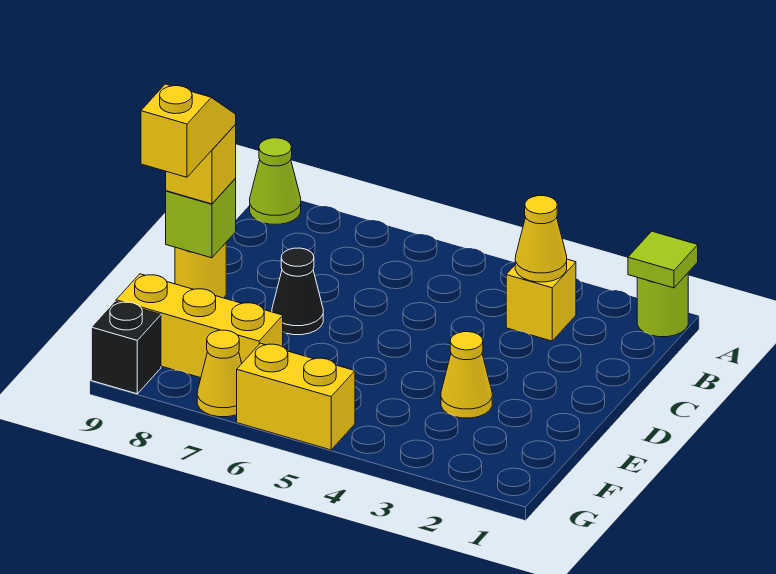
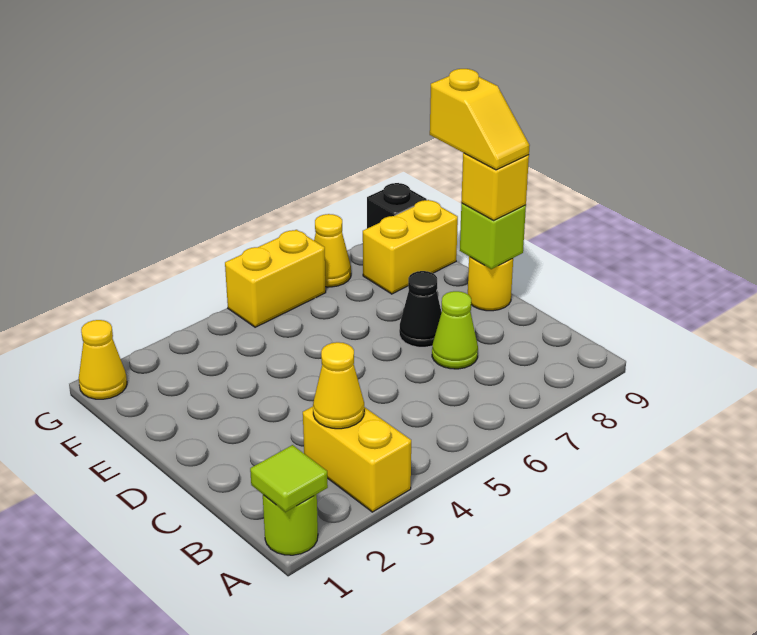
lime cone A9 level 1 -> lime cone C7 level 1
yellow brick B3 level 1 -> yellow brick A3:B3 level 1
yellow cone E3 level 1 -> yellow cone G1 level 1
yellow brick F7:F9 level 1 -> yellow brick F8:F9 level 1

